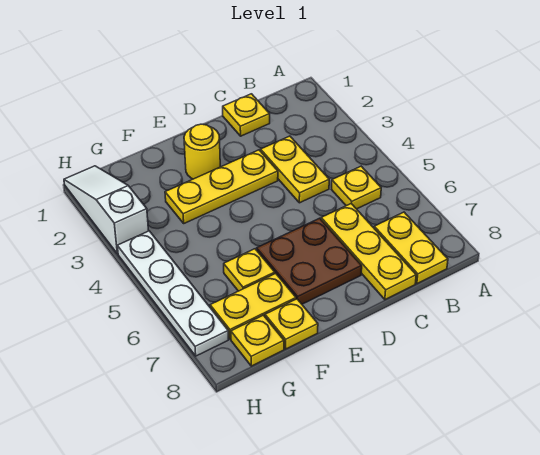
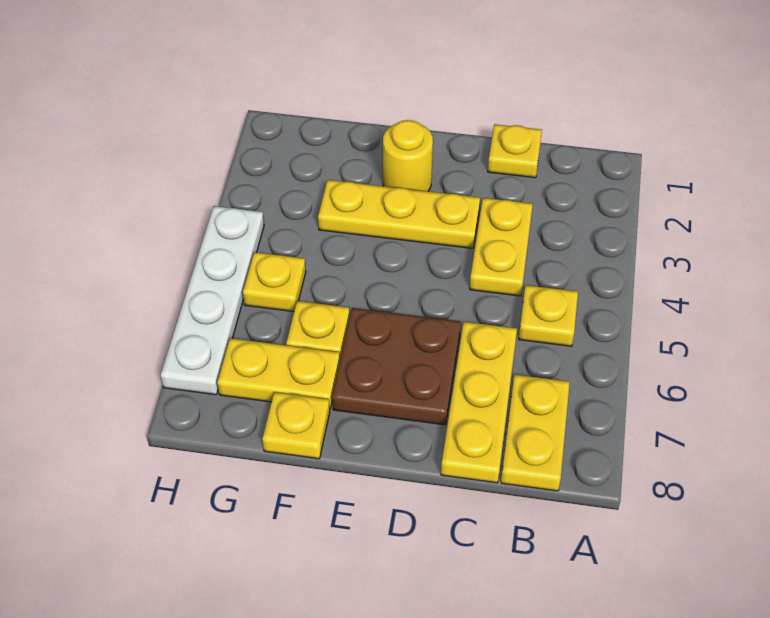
yellow plate G8 level 1 -> yellow plate G5 level 1
white slope H1:H3 level 1 top 3 -> none

